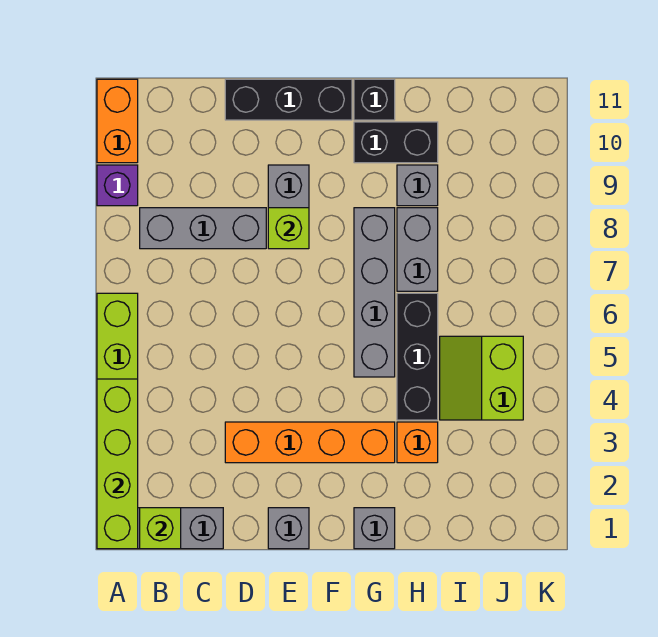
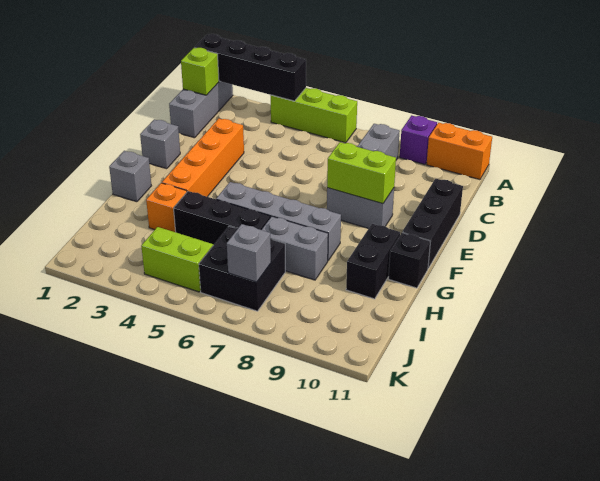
lime brick A1:A4 level 2 -> black brick A1:A4 level 2
lime brick E8 level 2 -> lime brick E8:E9 level 2
grey brick H9 level 1 -> grey brick J7 level 2
none -> black brick I6:J7 level 1

